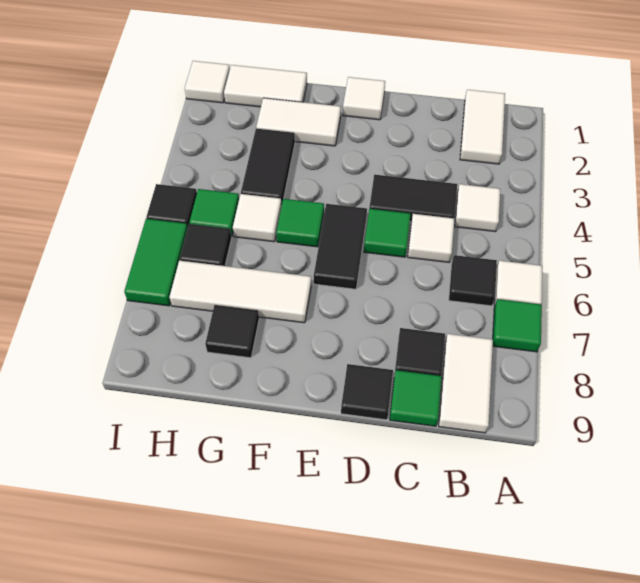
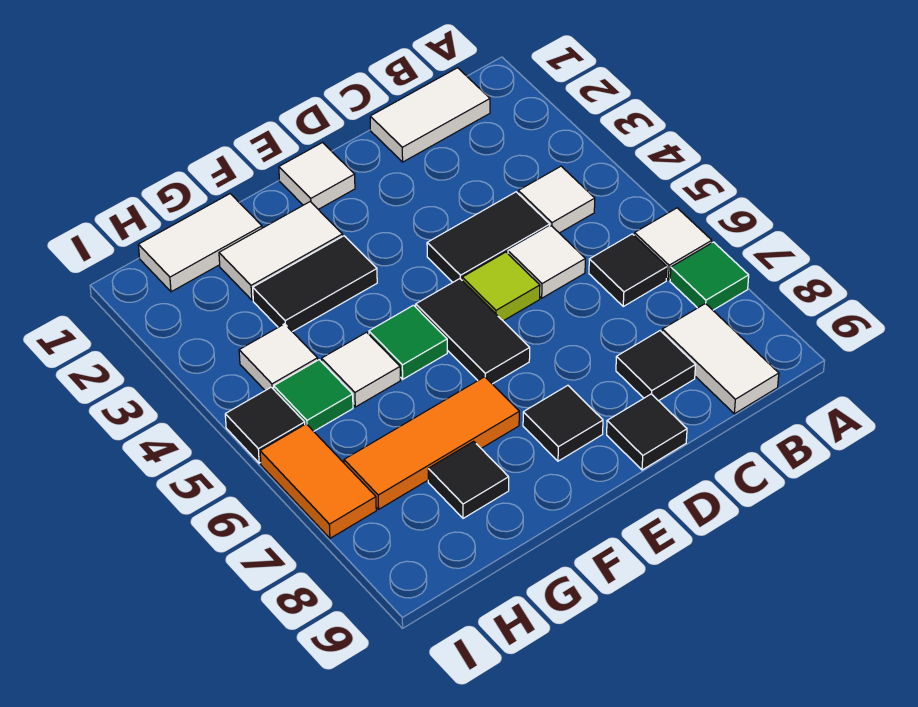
white tile B1:B2 level 1 -> white tile B1:C1 level 1
green tile C9 level 1 -> none
green tile D5 level 1 -> lime tile D5 level 1
white tile F7:H7 level 1 -> orange tile F7:H7 level 1
black tile G3:G4 level 1 -> black tile F3:G3 level 1
black tile H6 level 1 -> black tile E8 level 1
white tile I1 level 1 -> white tile H4 level 1
green tile I6:I7 level 1 -> orange tile I6:I7 level 1

